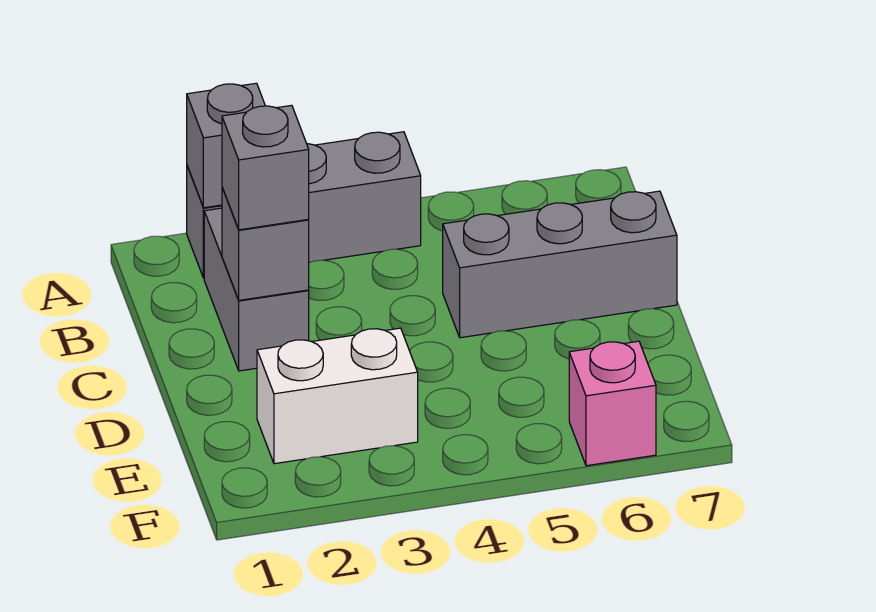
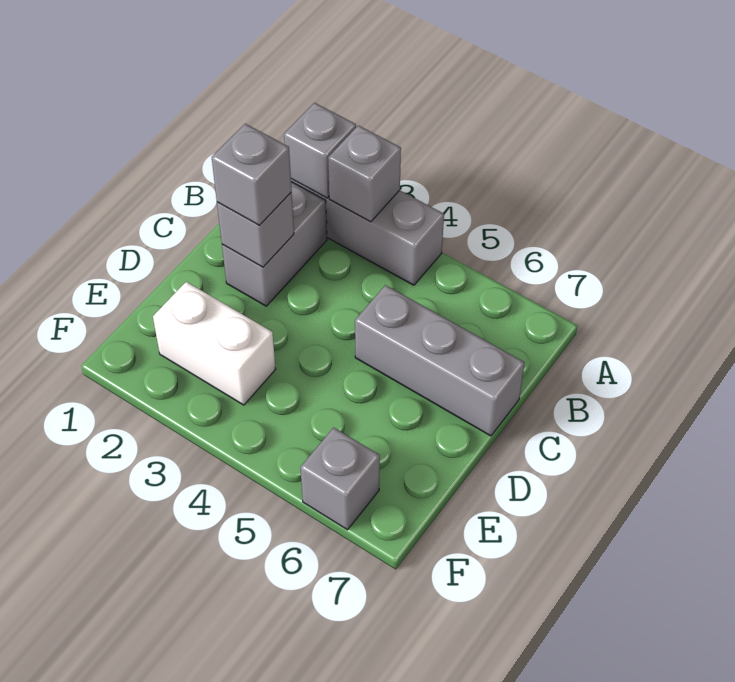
none -> grey brick A3 level 2
pink brick F6 level 1 -> grey brick F6 level 1

